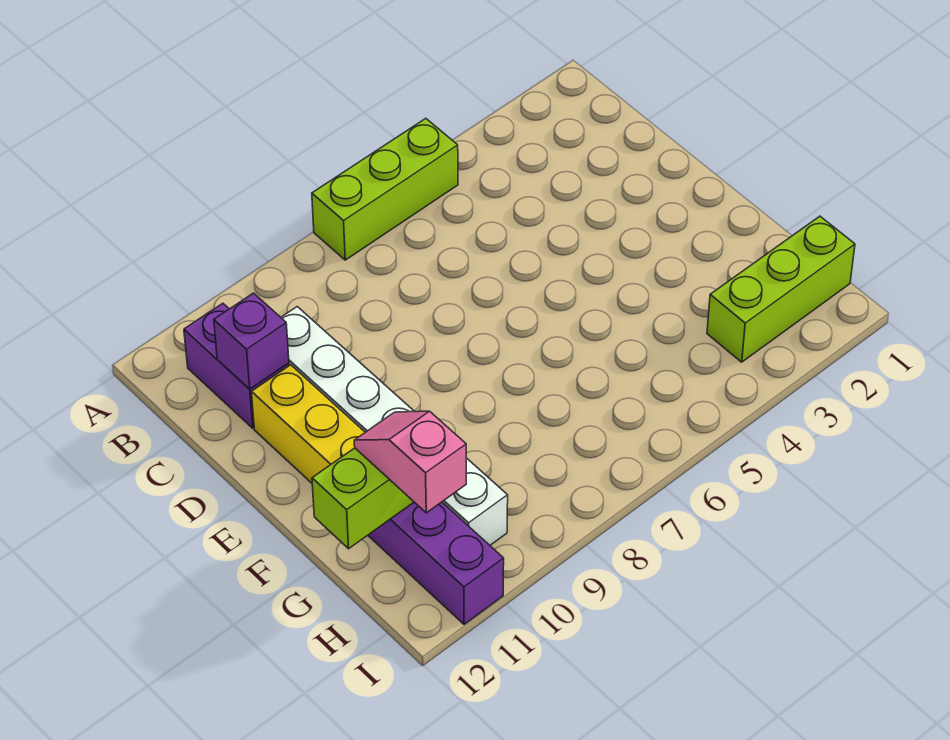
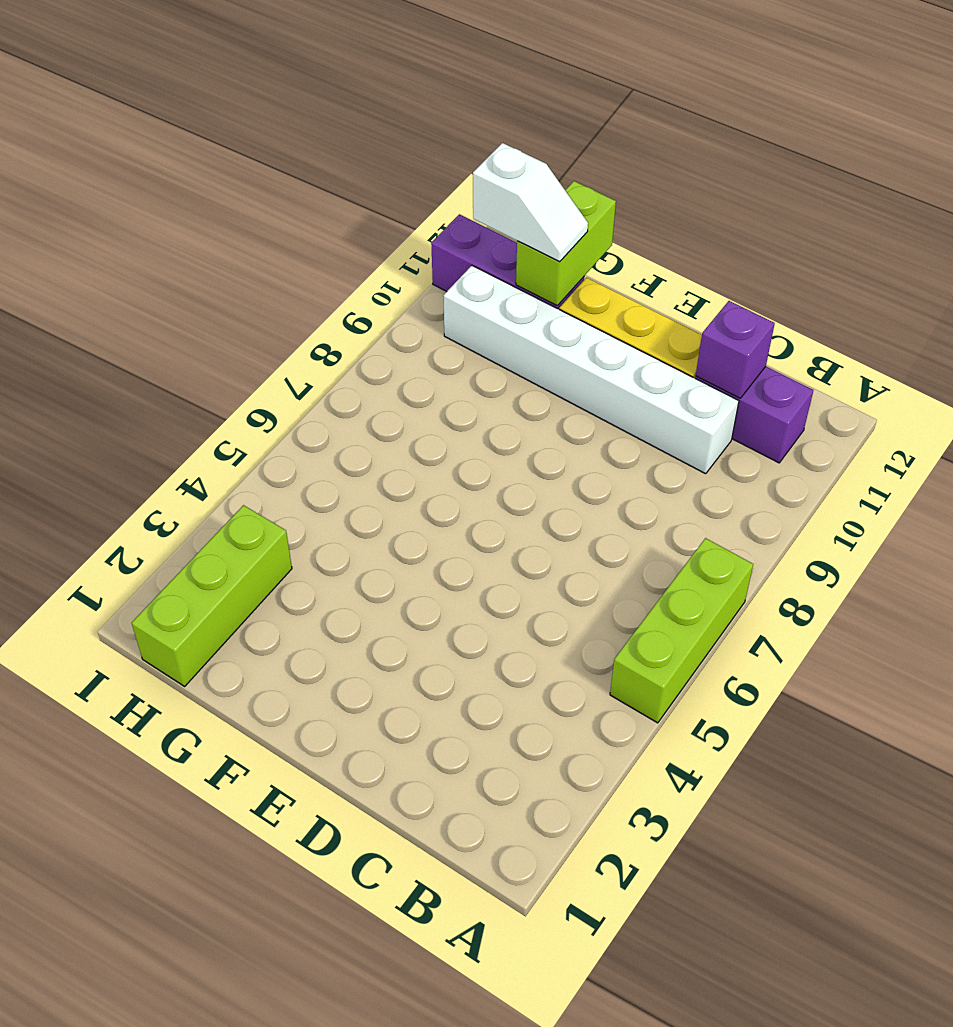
pink slope G11:H11 level 3 top H -> white slope G11:H11 level 3 top H

